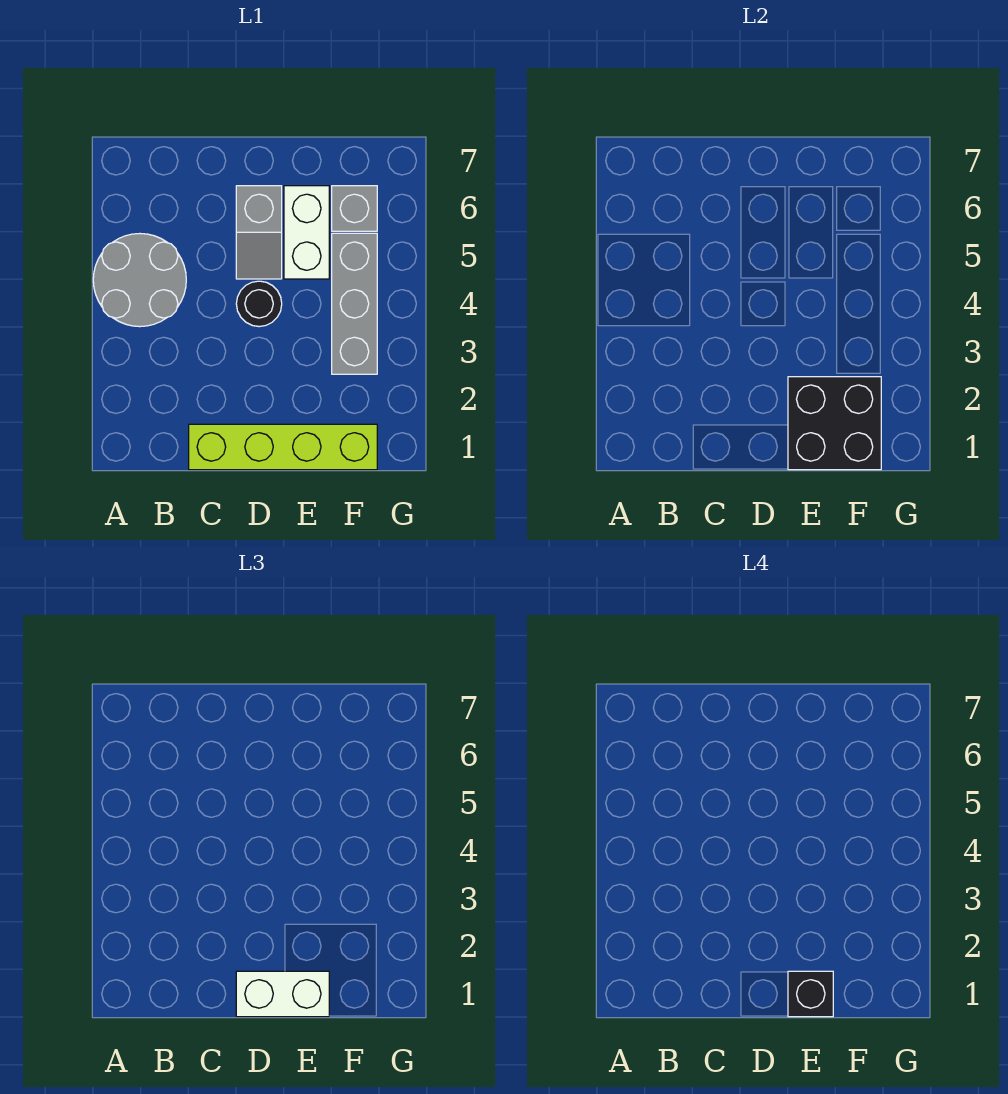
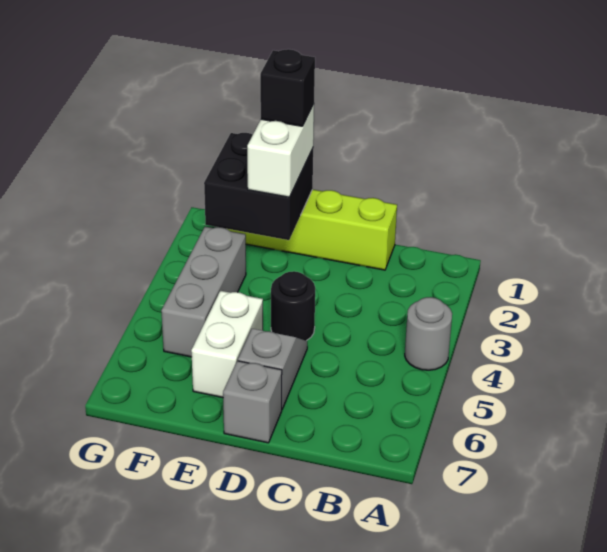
grey round brick A4:B5 level 1 -> grey round brick A4 level 1
white brick D1:E1 level 3 -> white brick E1:E2 level 3
grey brick F6 level 1 -> grey brick D7 level 1

